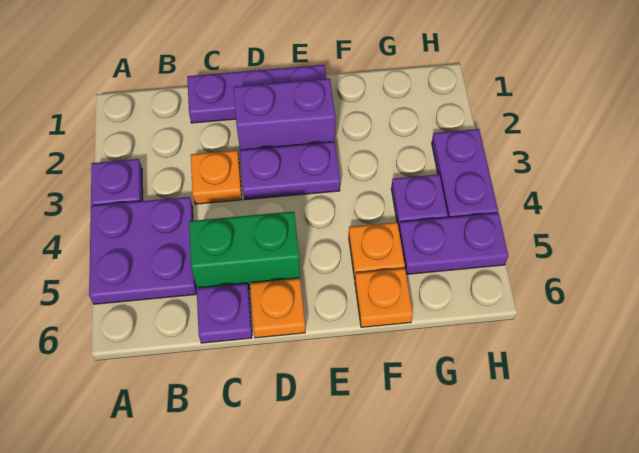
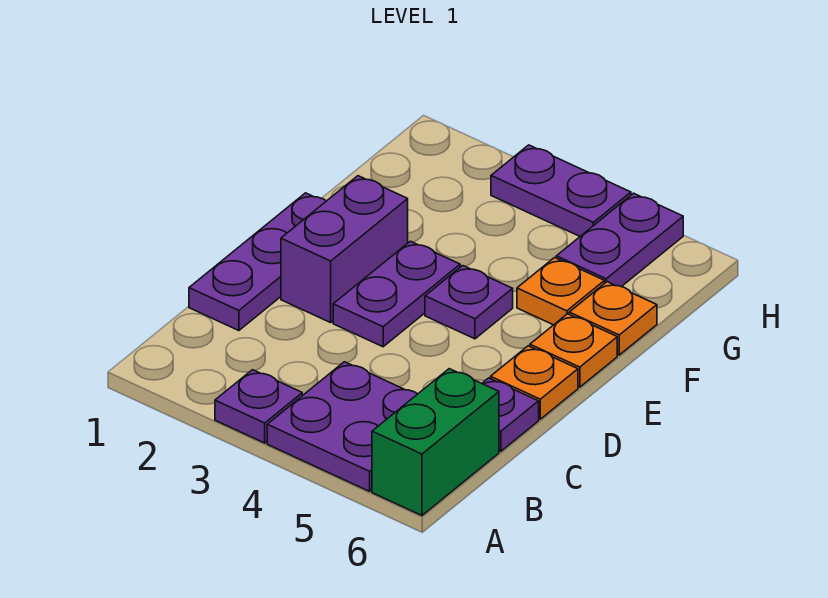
orange plate C3 level 1 -> orange plate E6 level 1
green brick C5:D5 level 1 -> green brick A6:B6 level 1
purple plate G4 level 1 -> purple plate E4 level 1

